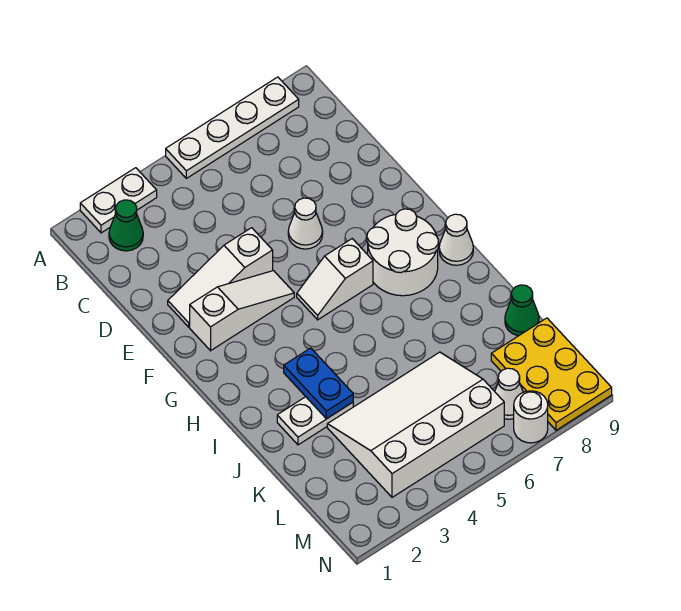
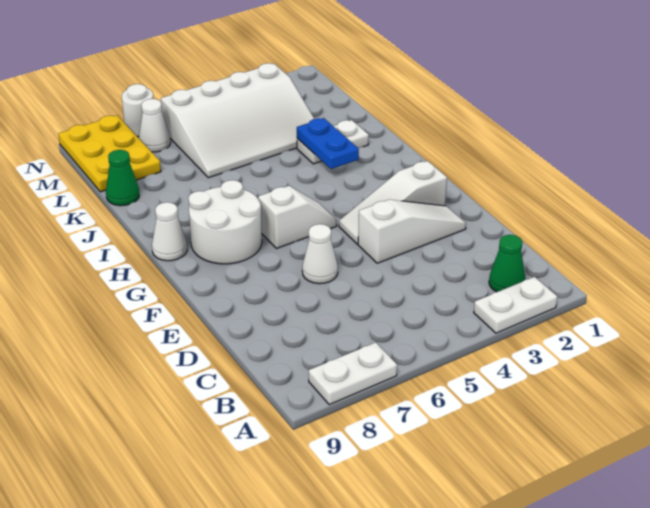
white plate A5:A8 level 1 -> white plate A7:A8 level 1

